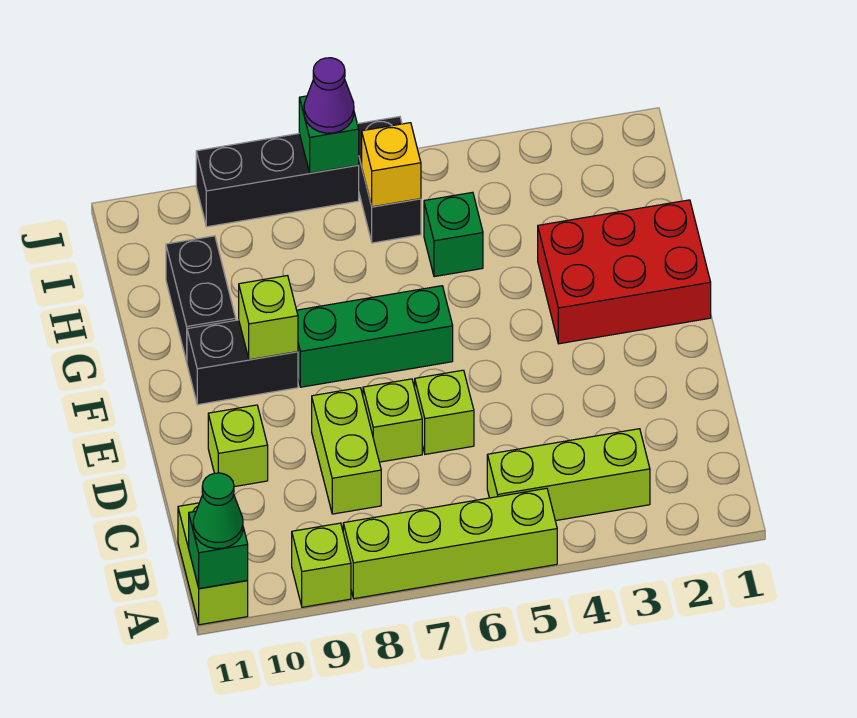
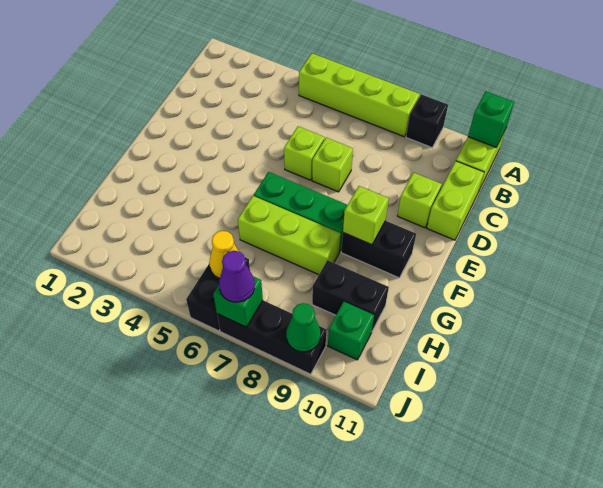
lime brick A9 level 1 -> black brick A9 level 1
green cone A11 level 3 -> green cone J9 level 2
lime brick B3:B5 level 1 -> lime brick G6:G8 level 1
lime brick C8:D8 level 1 -> lime brick C11:D11 level 1
red brick F1:G3 level 1 -> none
black brick G10:H10 level 1 -> black brick H9:H10 level 1
green brick H5 level 1 -> green brick I10 level 1
yellow brick I6 level 2 -> yellow cone I6 level 2

